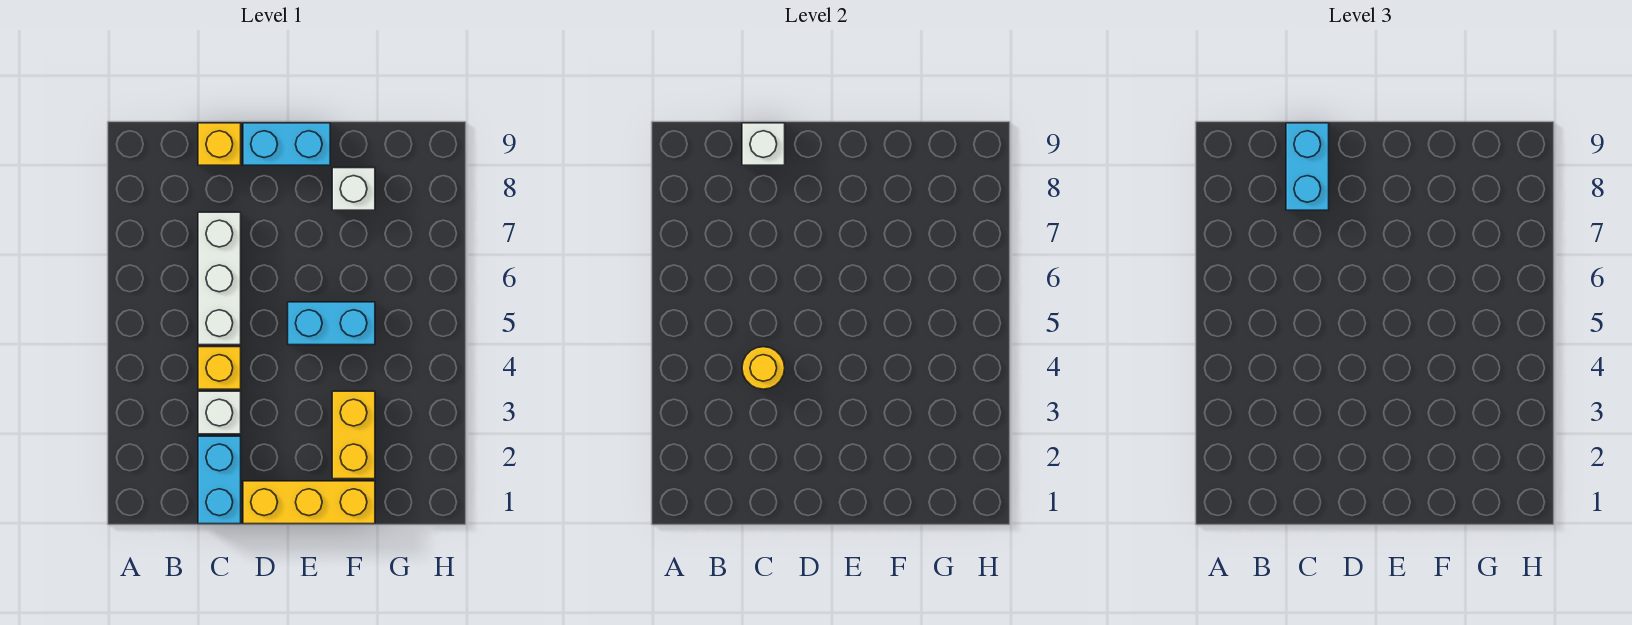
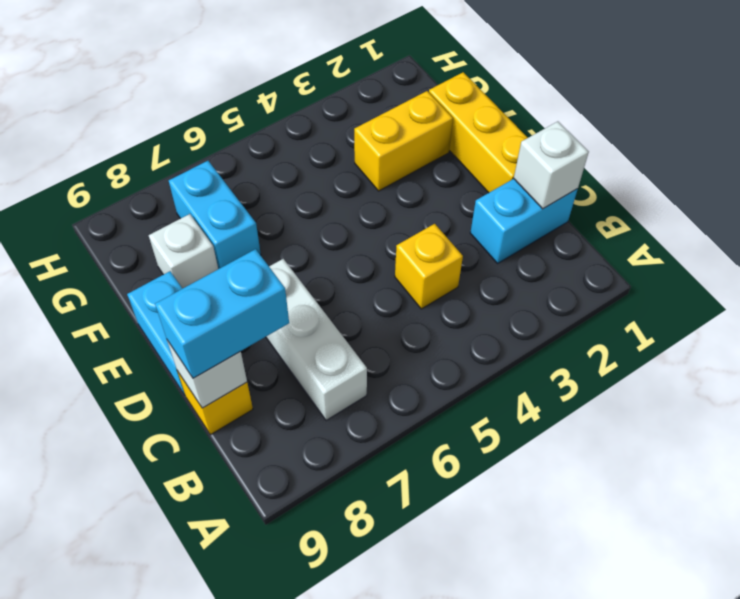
white brick C3 level 1 -> white brick C1 level 2
yellow round brick C4 level 2 -> none
white brick C5:C7 level 1 -> white brick B7:D7 level 1
cyan brick E5:F5 level 1 -> cyan brick F7:G7 level 1

